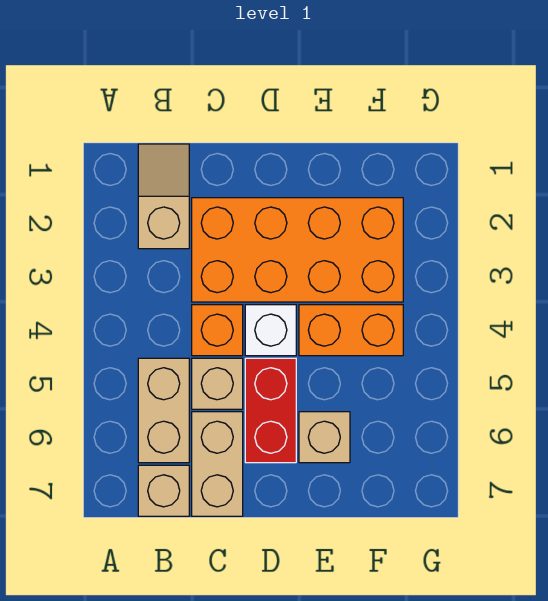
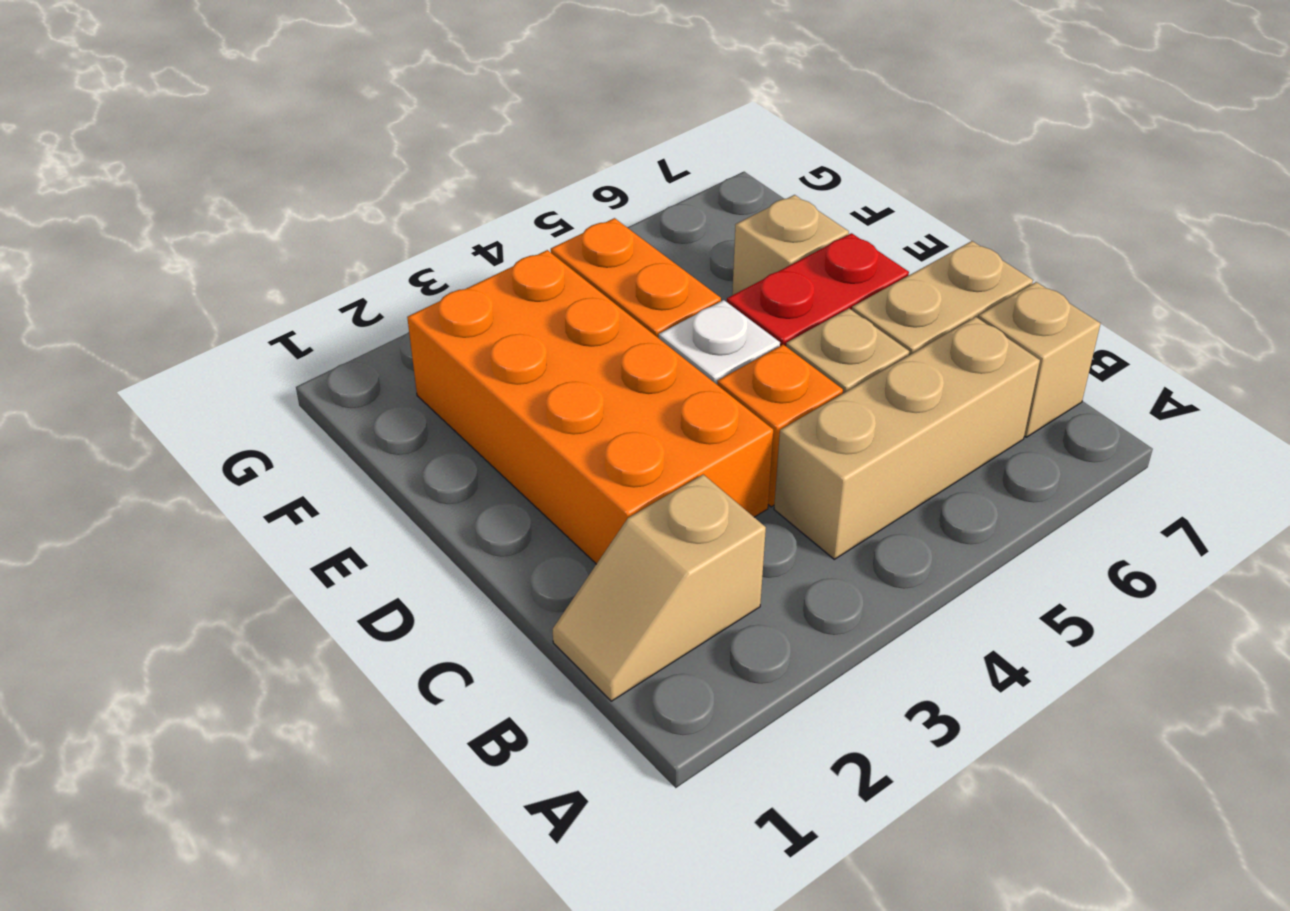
tan brick B5:B6 level 1 -> tan brick B4:B6 level 1

